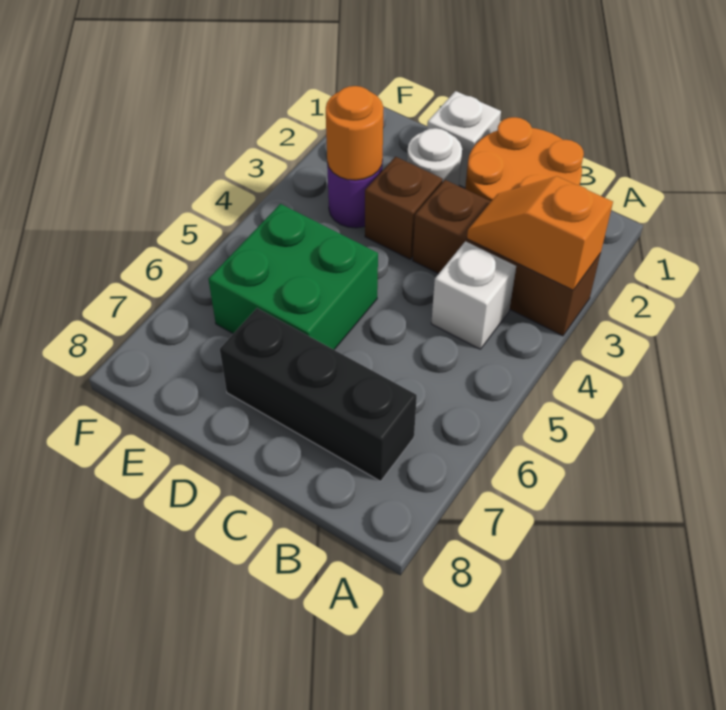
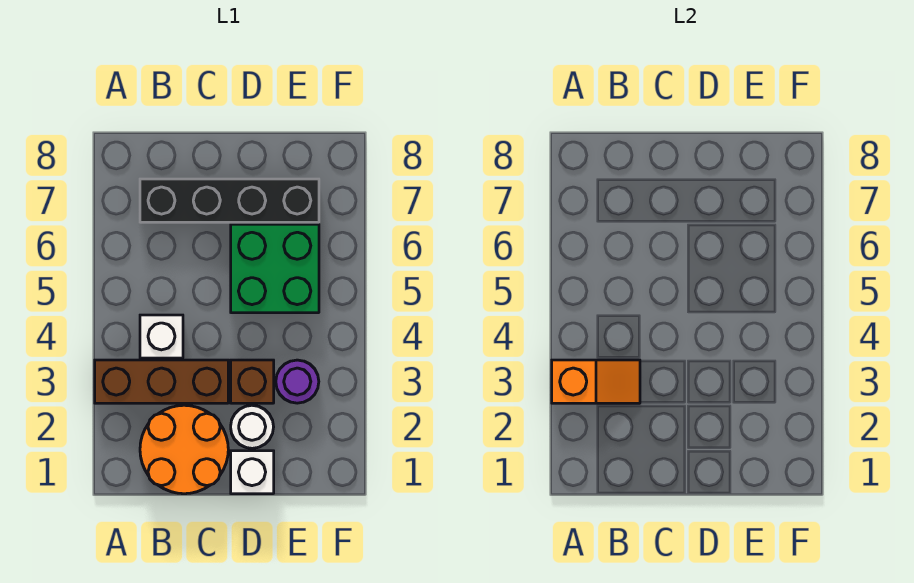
black brick B7:D7 level 1 -> black brick B7:E7 level 1
orange round brick E3 level 2 -> none

